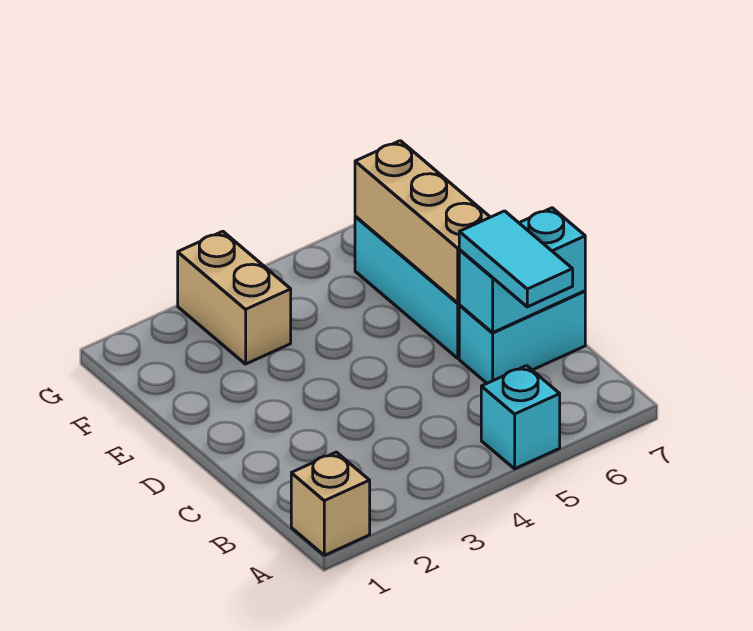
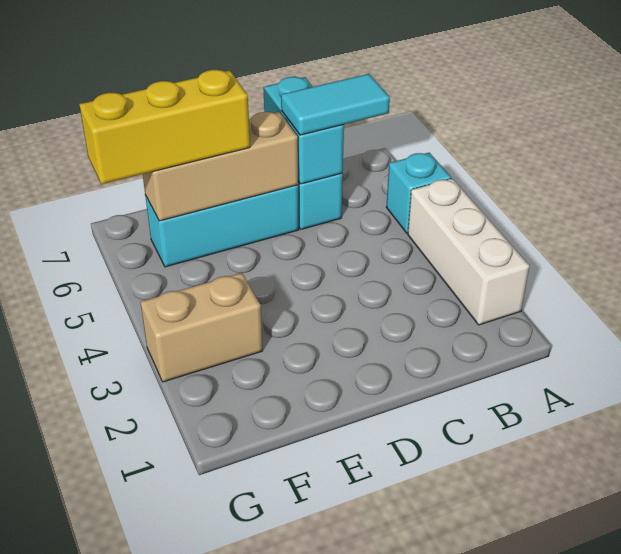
tan brick A1 level 1 -> none
none -> white brick A2:A4 level 1
none -> yellow brick E6:G6 level 3

